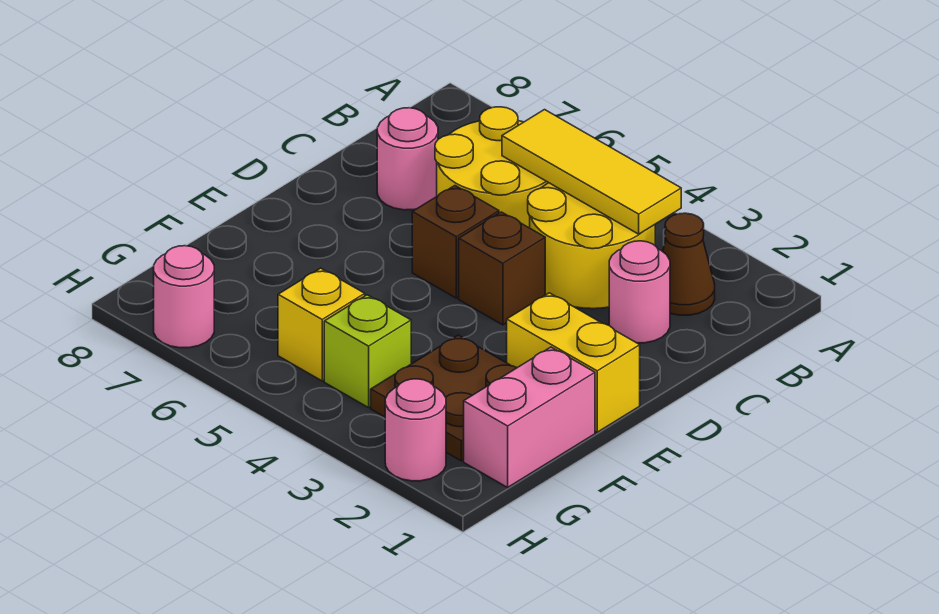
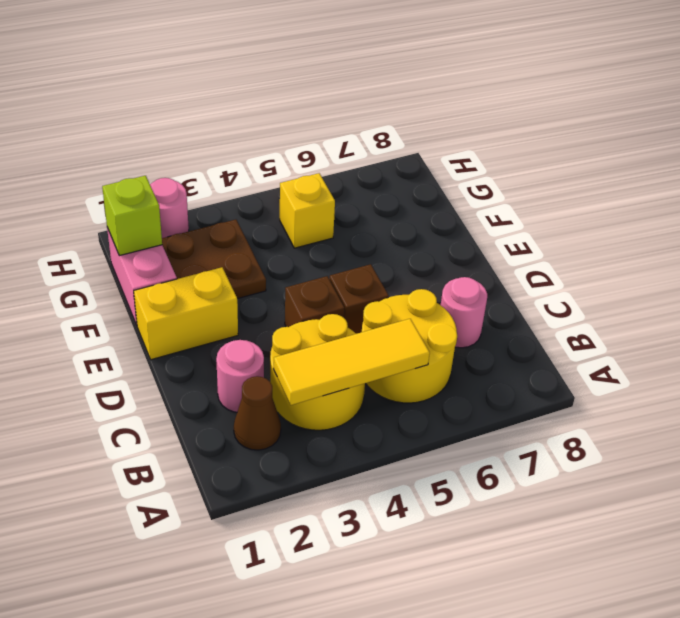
lime brick G4 level 1 -> lime brick G1 level 2
pink round brick H7 level 1 -> none

